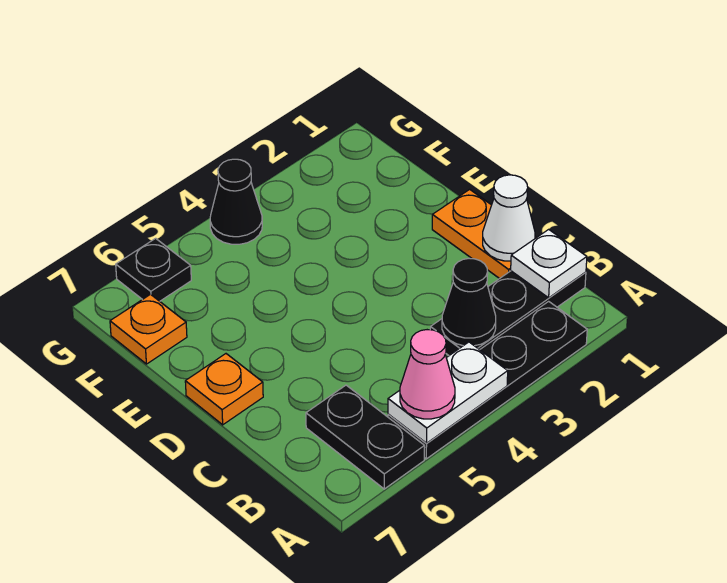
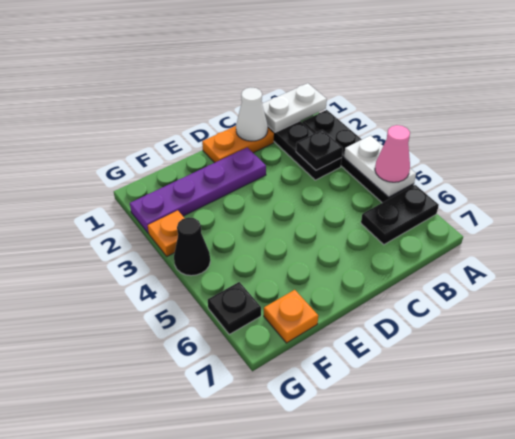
white plate B1 level 2 -> white plate A1:B1 level 2
black cone B3 level 2 -> black plate B3 level 2
none -> purple plate D2:G2 level 1
orange plate D7 level 1 -> orange plate G3 level 1

